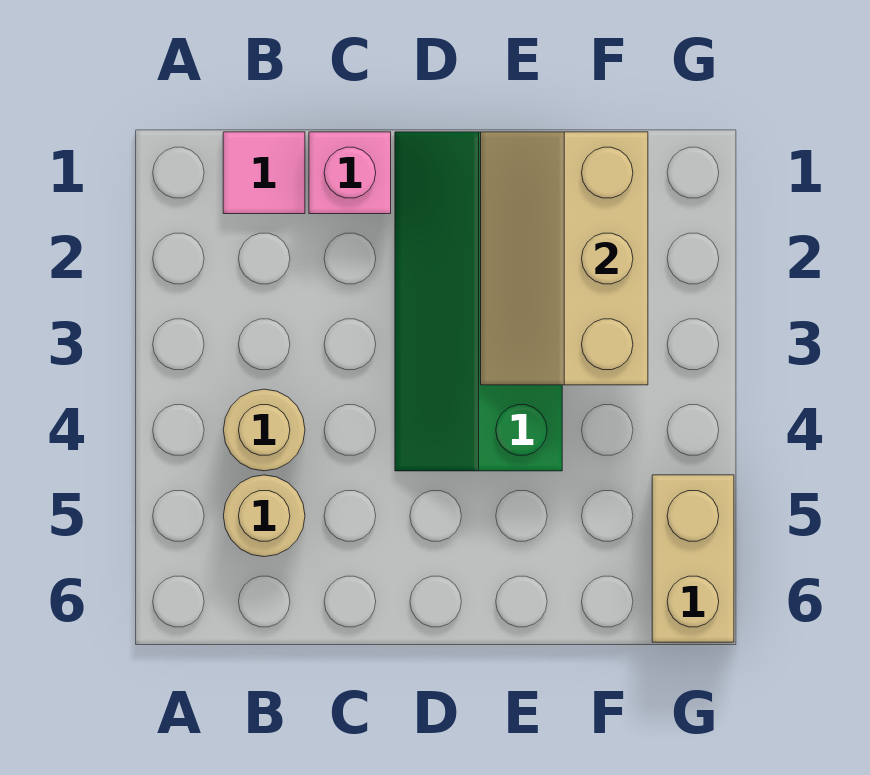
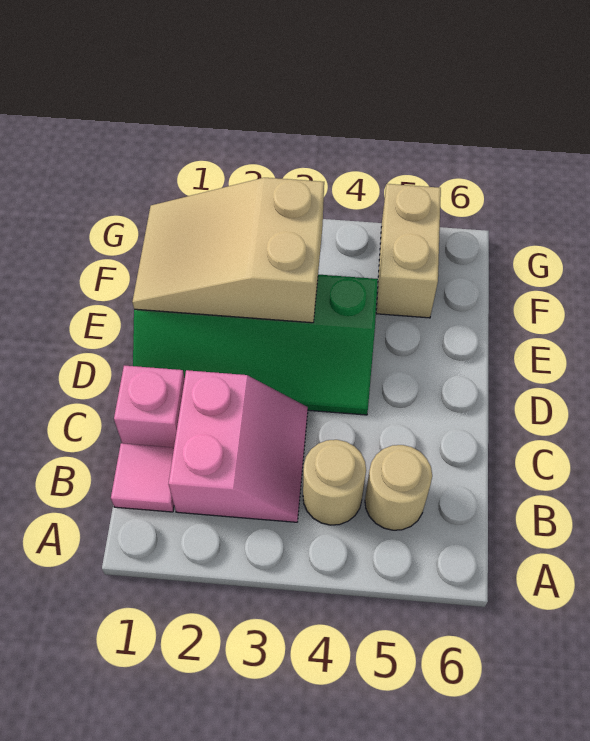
none -> pink slope B2:C3 level 1 top 2
tan slope E1:F3 level 2 top F -> tan slope E1:F3 level 2 top 3
tan brick G5:G6 level 1 -> tan brick F5:G5 level 1

